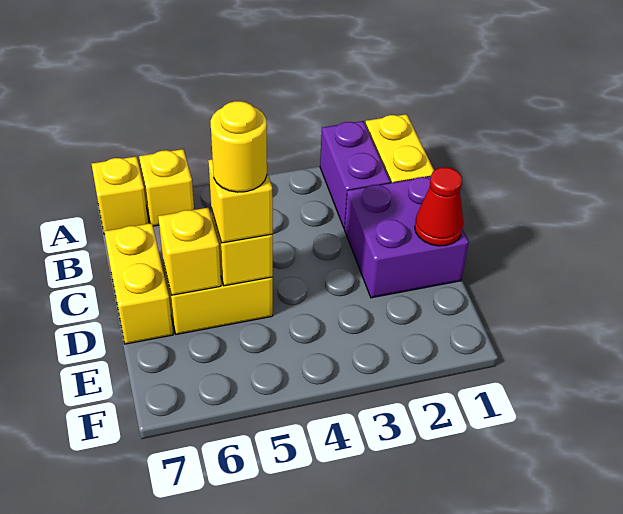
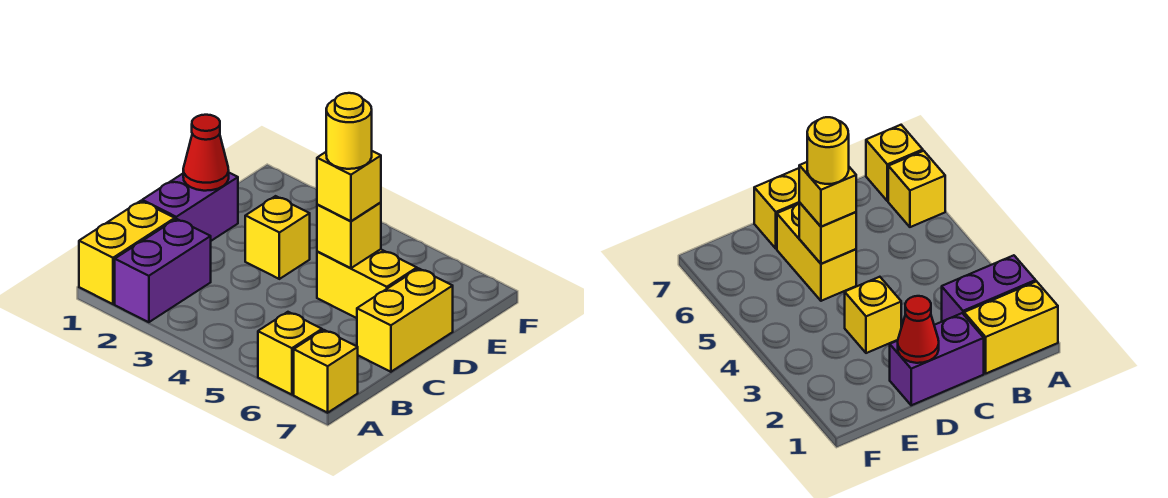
purple brick C1:D2 level 1 -> purple brick C1:D1 level 1
yellow brick D6 level 2 -> yellow brick D3 level 1

